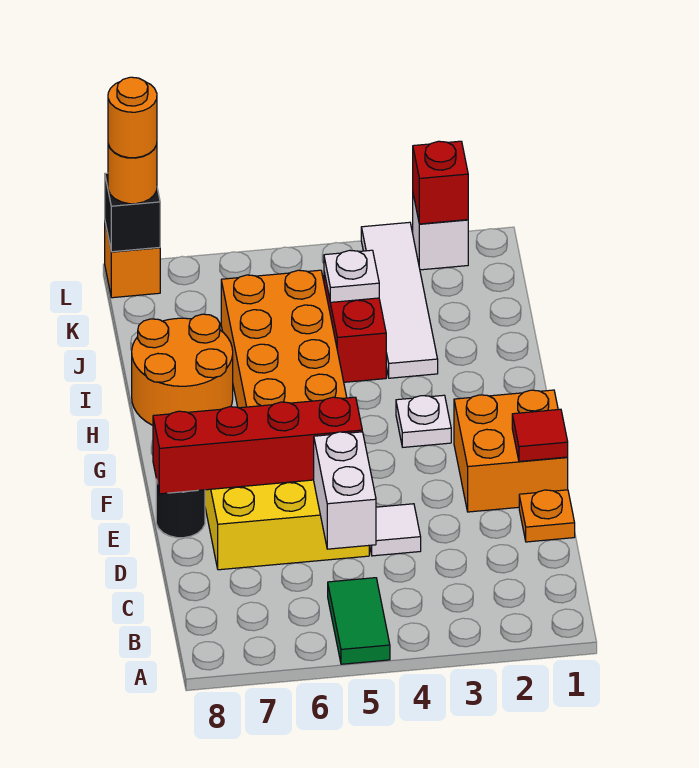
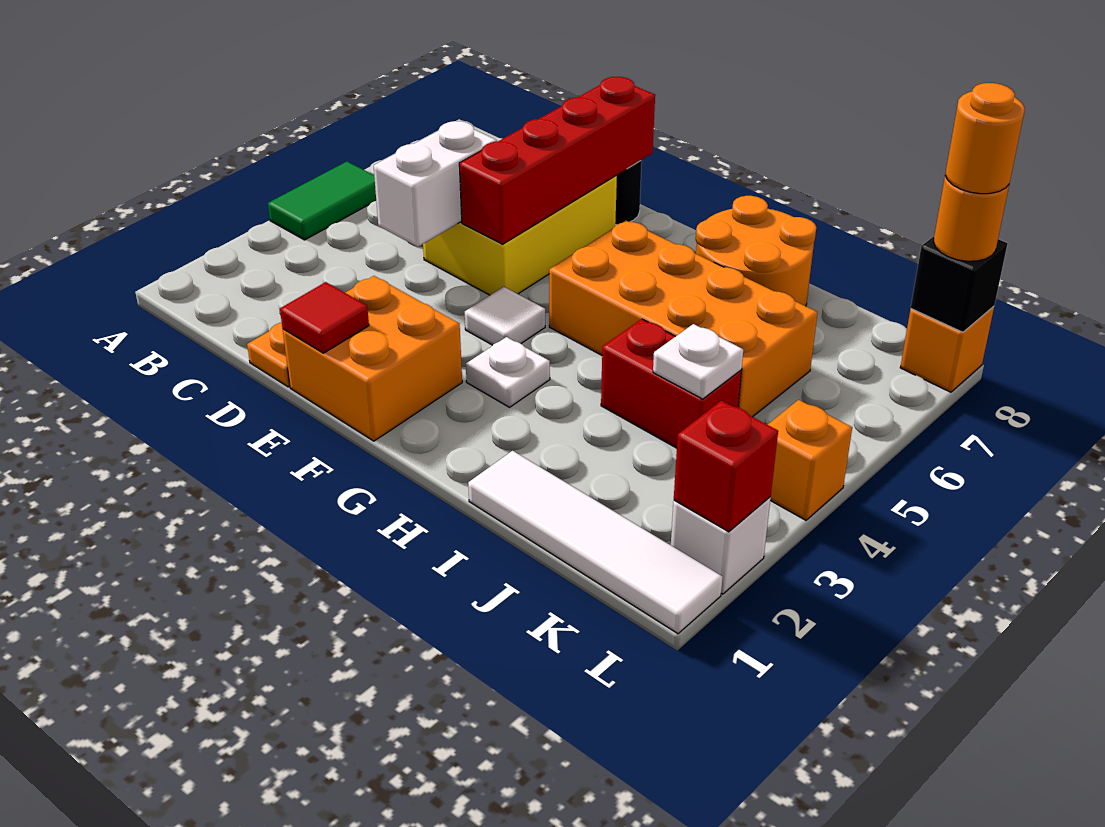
green tile A5:B5 level 1 -> green tile A4:A5 level 1
white brick C5:D5 level 2 -> white brick D4:D5 level 2
white tile D4 level 1 -> white tile F4 level 1
white tile I3:L3 level 1 -> white tile I1:L1 level 1
none -> orange brick L4 level 1

